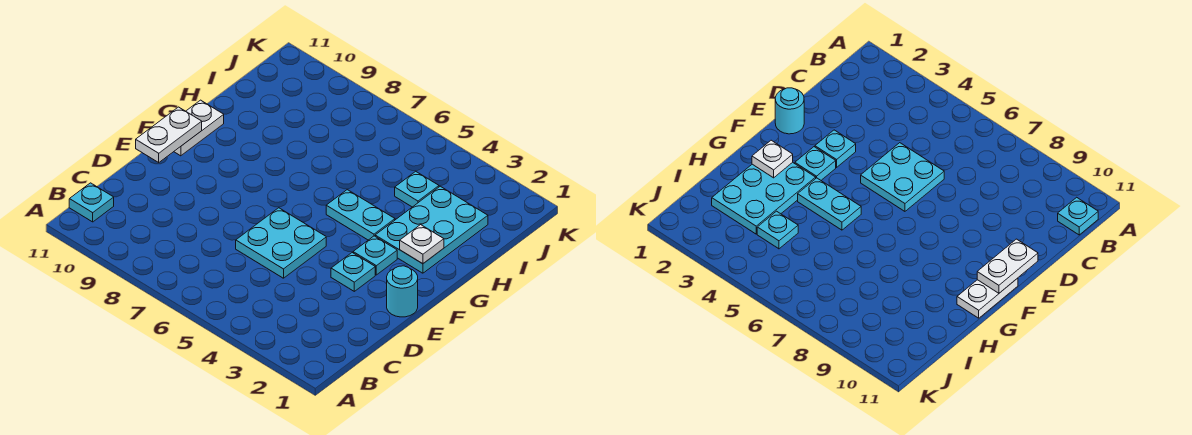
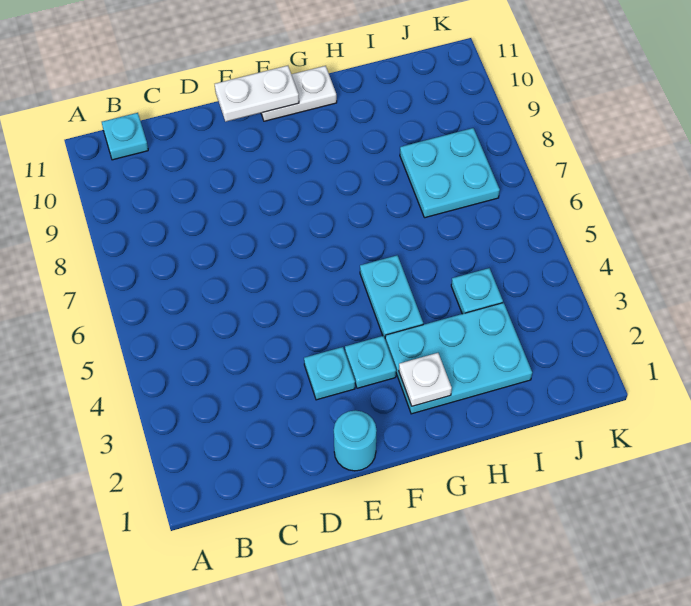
cyan plate D5:E6 level 1 -> cyan plate I7:J8 level 1

